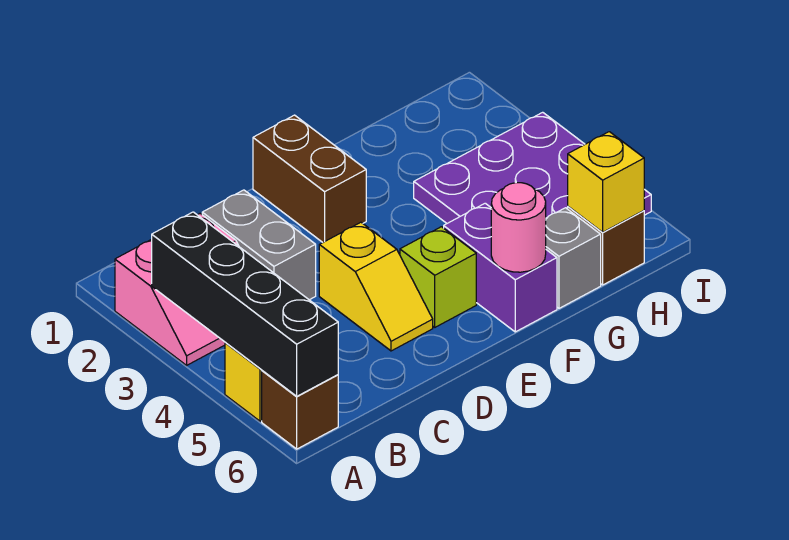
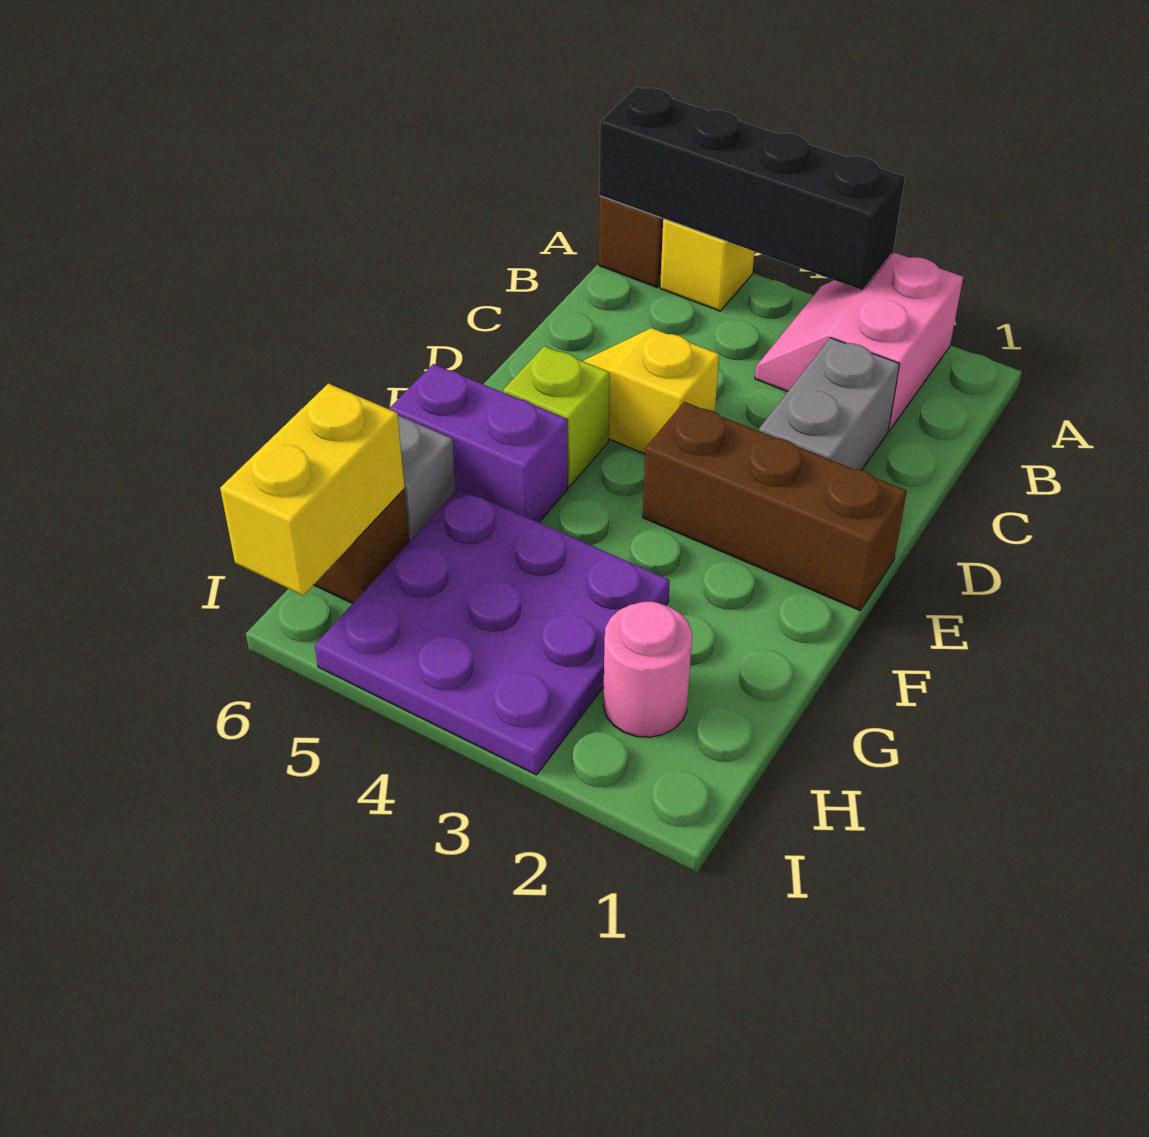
grey brick C2:C3 level 1 -> grey brick C2:D2 level 1
brown brick E1:E2 level 1 -> brown brick E1:E3 level 1
pink round brick F6 level 2 -> pink round brick H2 level 1
yellow brick H6 level 2 -> yellow brick H6:I6 level 2

